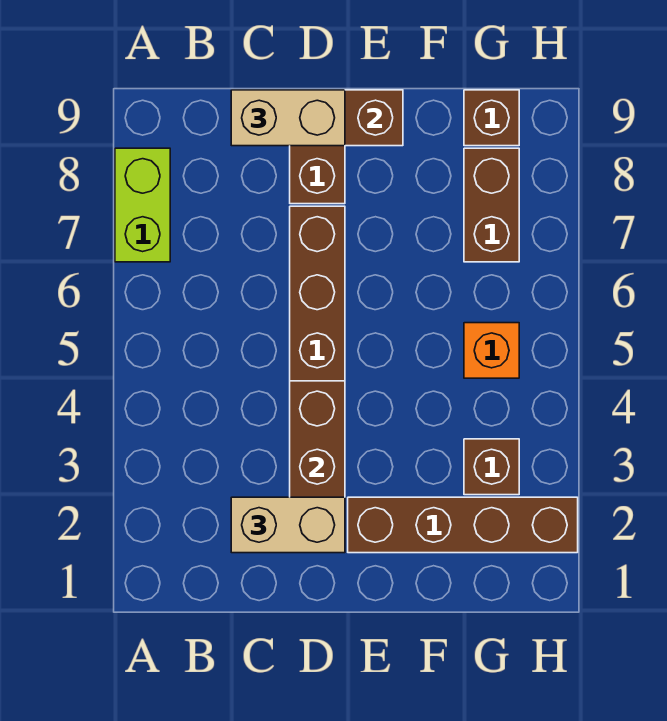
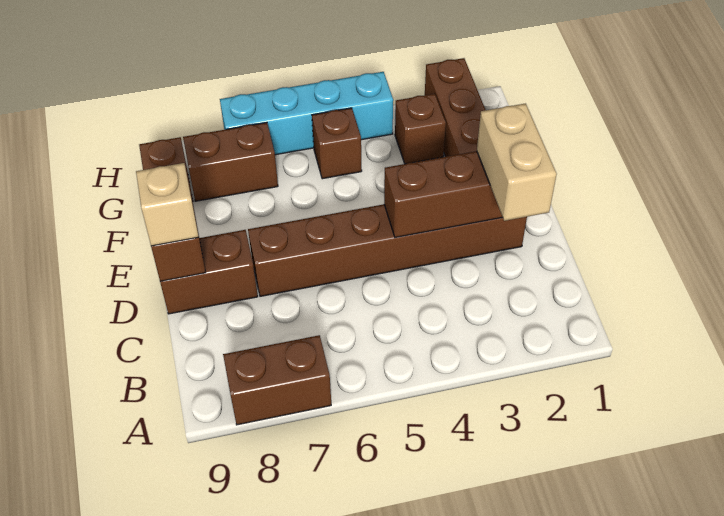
lime brick A7:A8 level 1 -> brown brick A7:A8 level 1
tan brick C9:D9 level 3 -> tan brick D9 level 3
orange brick G5 level 1 -> brown brick G5 level 1
none -> cyan brick H4:H7 level 1

